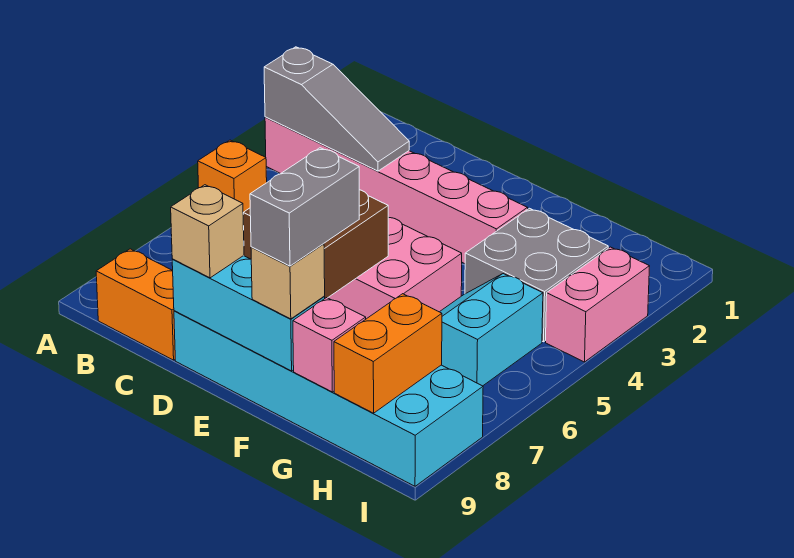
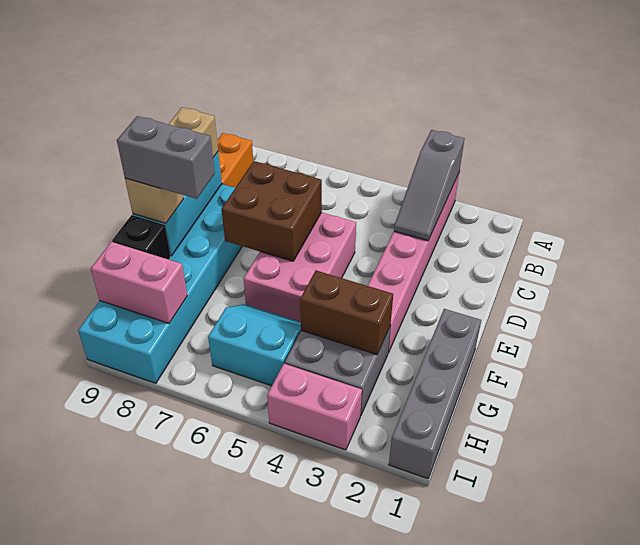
orange brick A5 level 1 -> none
none -> grey brick F1:I1 level 1
none -> brown brick G3:G4 level 2
pink brick G9 level 2 -> black brick G9 level 2
orange brick H8:H9 level 2 -> pink brick H8:H9 level 2

